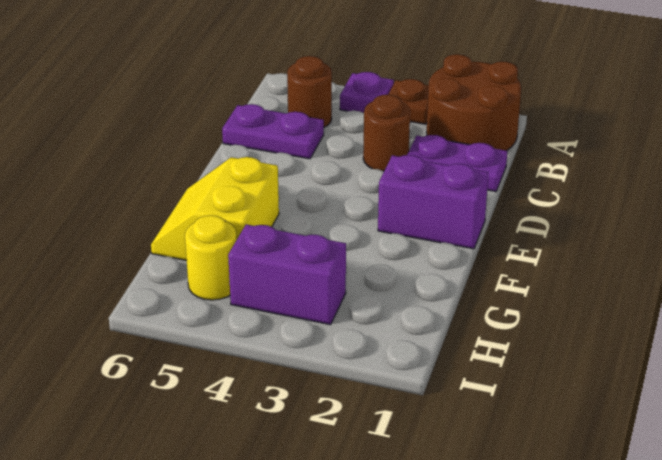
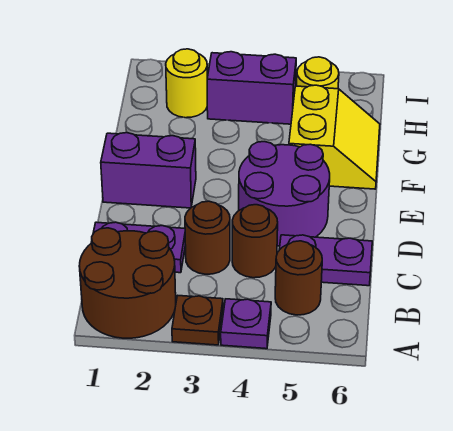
none -> brown round brick C4 level 1
none -> purple round brick D4:E5 level 1
none -> yellow round brick H2 level 1

